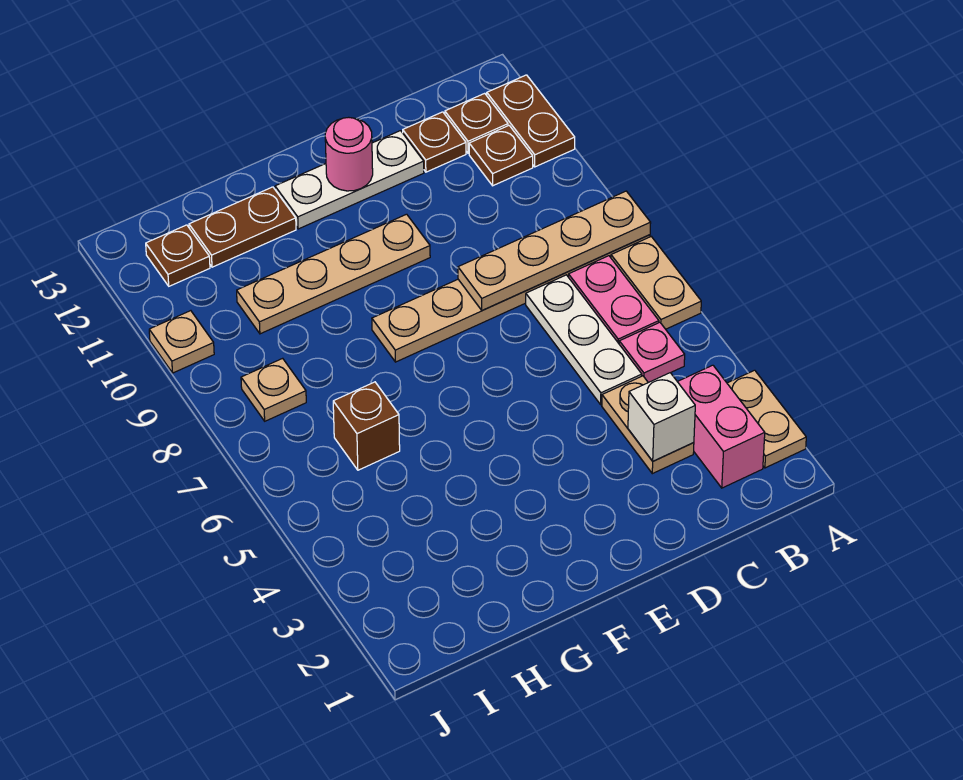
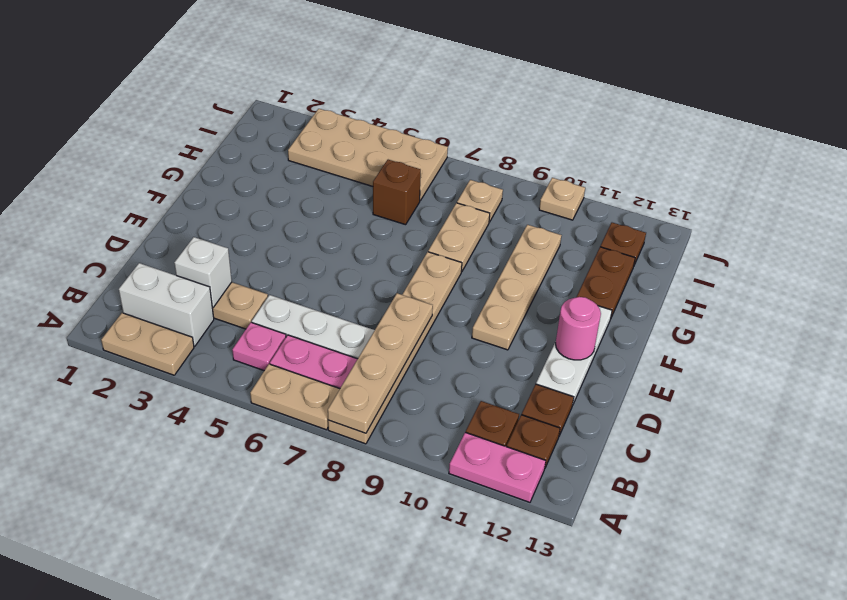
brown plate A11:A12 level 1 -> pink plate A11:A12 level 1
pink brick B2:B3 level 1 -> white brick B2:B3 level 1
none -> tan plate G8:H8 level 1
none -> tan plate I3:J6 level 1

